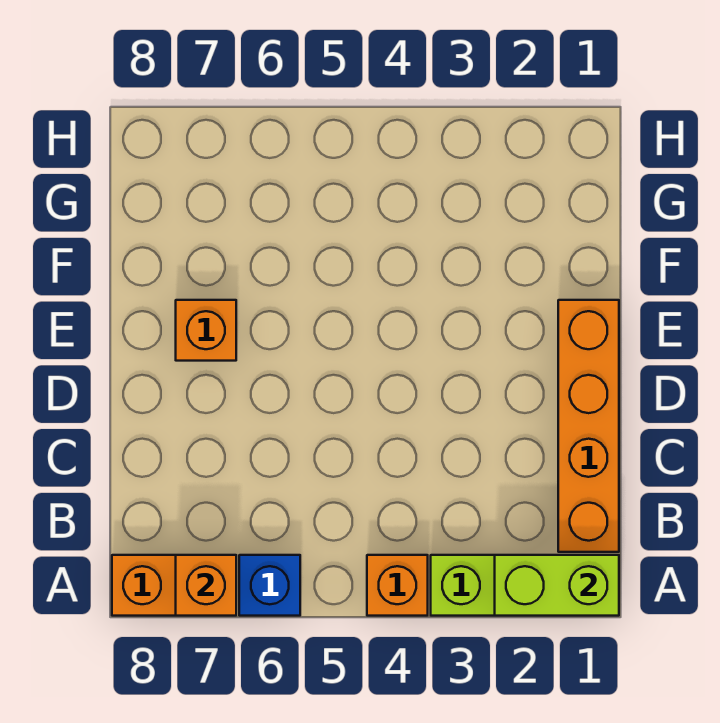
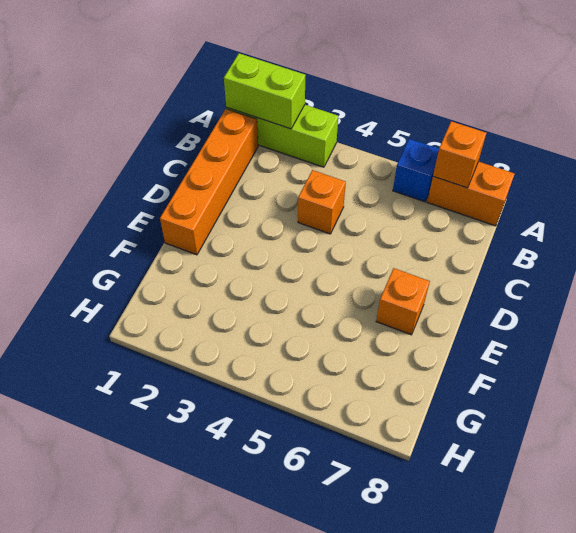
orange brick A4 level 1 -> orange brick C4 level 1

